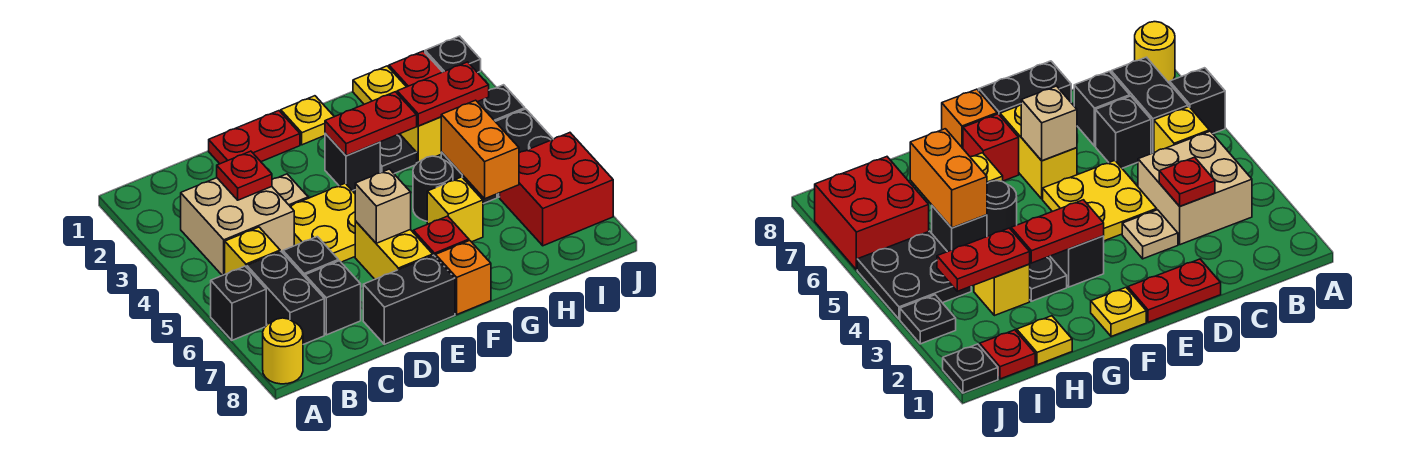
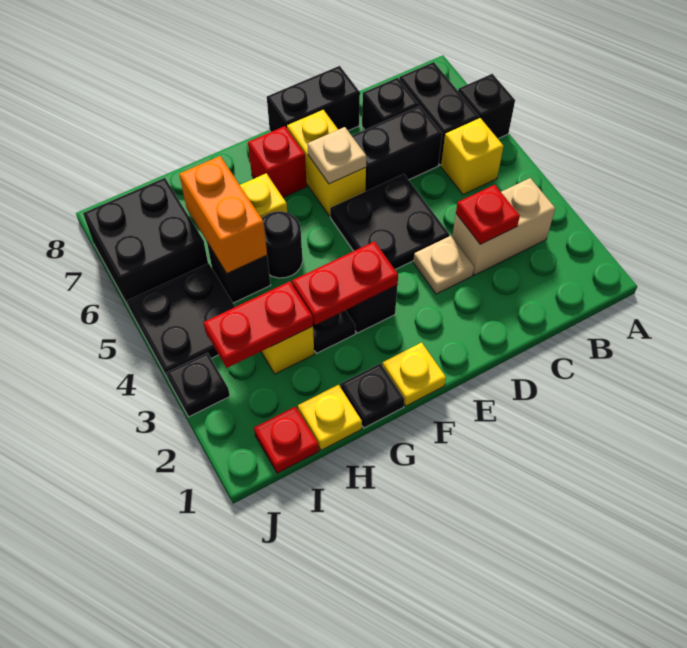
yellow round brick A8 level 1 -> none
tan brick B3:C4 level 1 -> tan brick B3:C3 level 1
black brick C6 level 1 -> black brick C6:D6 level 1
red plate D1:E1 level 1 -> none
yellow plate D4:E5 level 1 -> black plate D4:E5 level 1
tan brick E6 level 2 -> tan plate E6 level 2
orange brick F8 level 1 -> none
red brick I6:J7 level 1 -> black brick I6:J7 level 1
black plate J1 level 1 -> black plate G1 level 1

